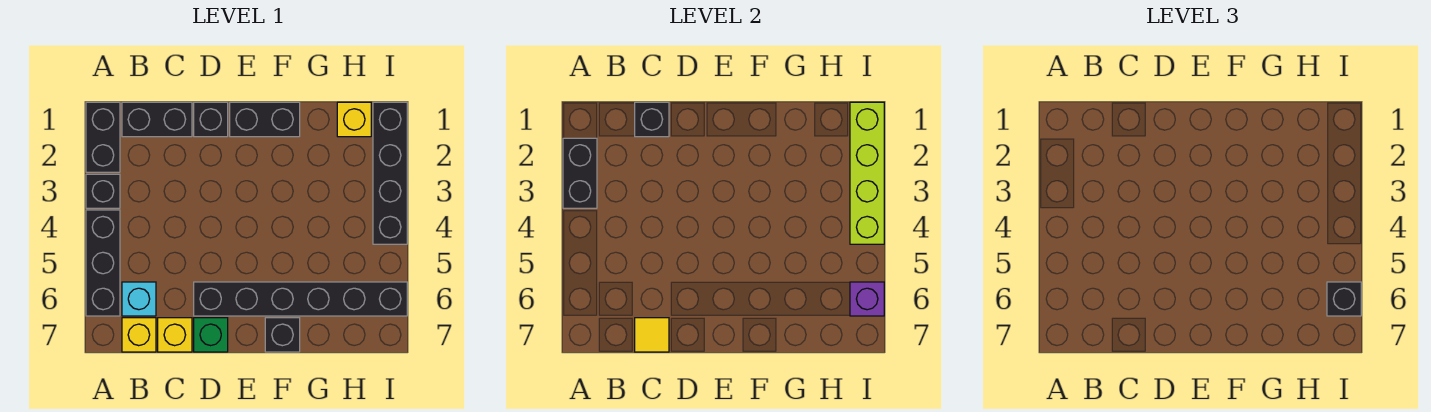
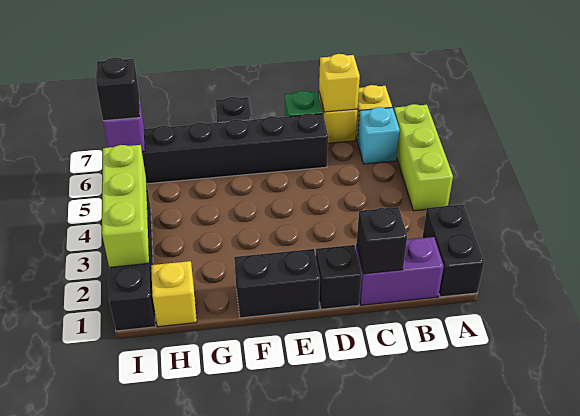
black brick A2:A3 level 2 -> none
black brick A3 level 1 -> none
black brick A4:A6 level 1 -> lime brick A4:A6 level 1
black brick B1:C1 level 1 -> purple brick B1:C1 level 1
yellow tile C7 level 2 -> yellow brick C7 level 2
lime brick I1:I4 level 2 -> lime brick I2:I4 level 2

